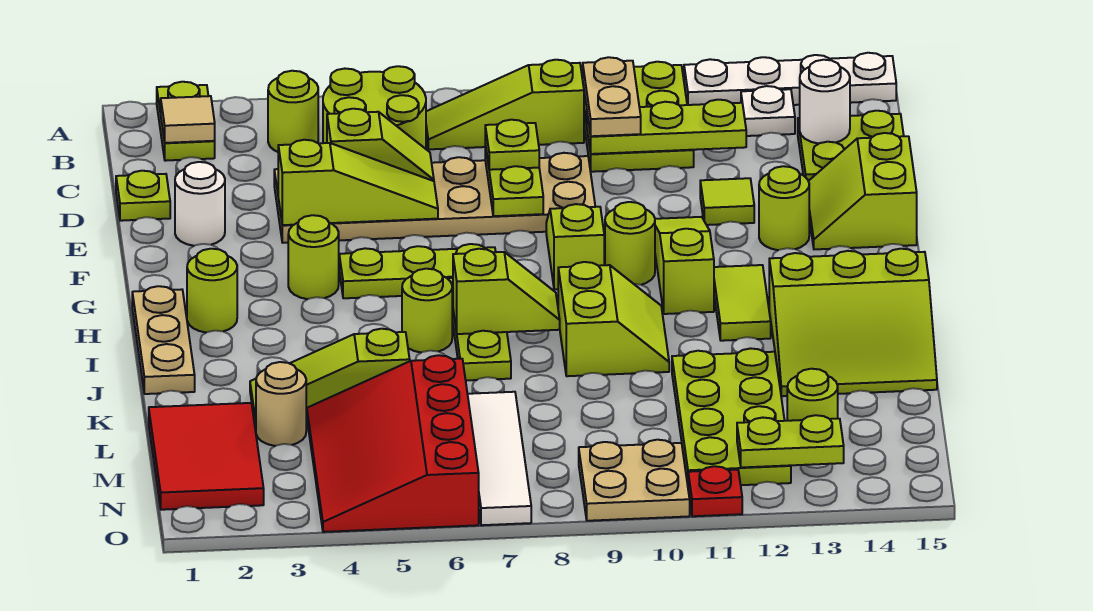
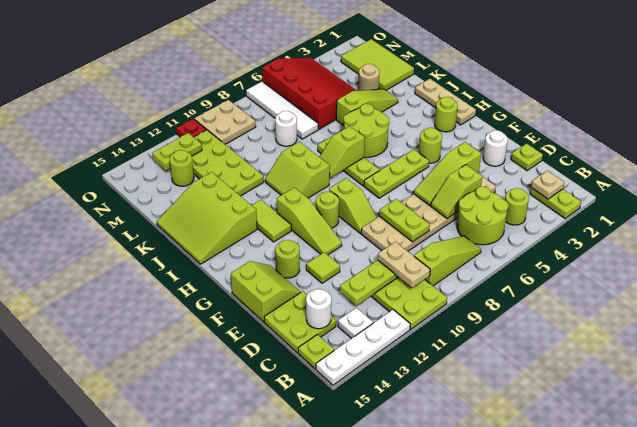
tan tile B2 level 2 -> tan plate B2 level 2
lime plate D8 level 3 -> lime plate B15 level 1
lime round brick I6 level 1 -> lime round brick I5:J6 level 1
lime slope I13:K15 level 1 top I -> lime slope I13:K15 level 1 top 13
red tile L1:N2 level 1 -> lime tile L1:N2 level 1
none -> white round brick L8 level 1

